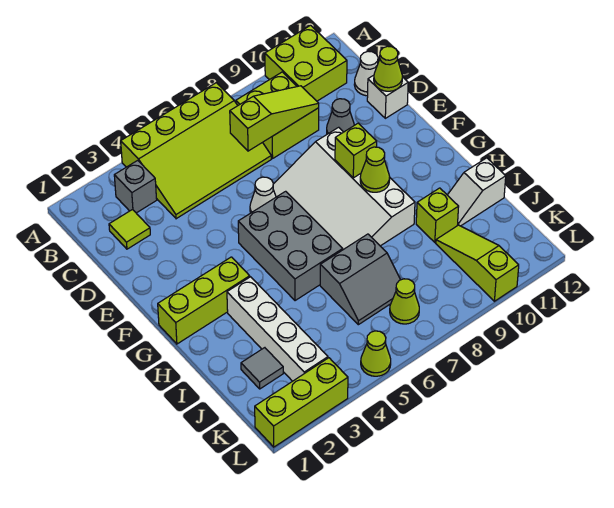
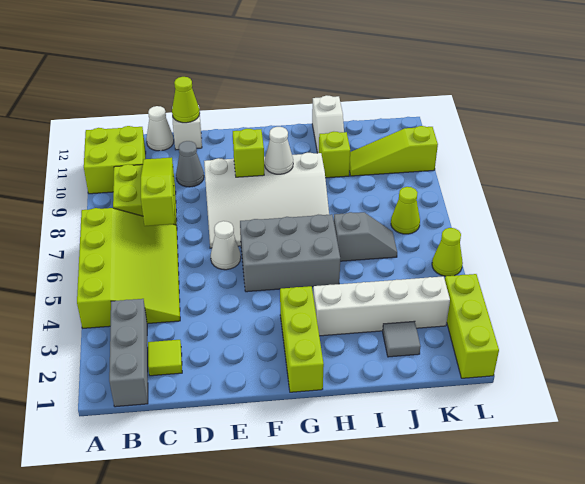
grey brick B3 level 1 -> grey brick B1:B3 level 1
lime cone G9 level 2 -> white cone G9 level 2
grey slope I6:J7 level 1 top I -> grey slope I6:J6 level 1 top I

